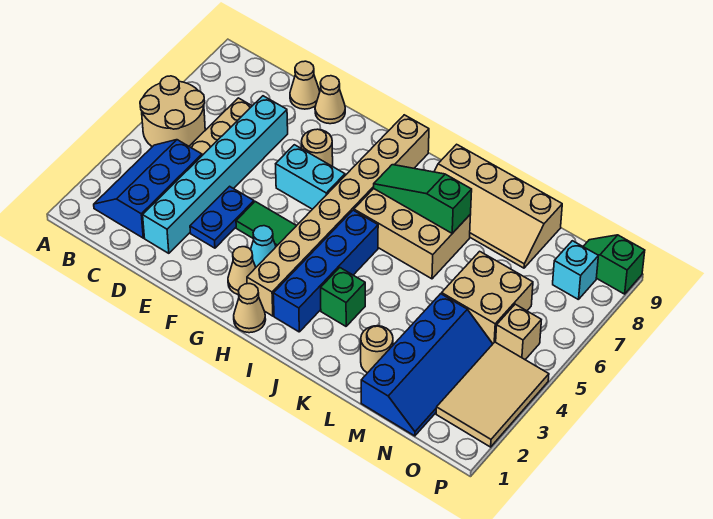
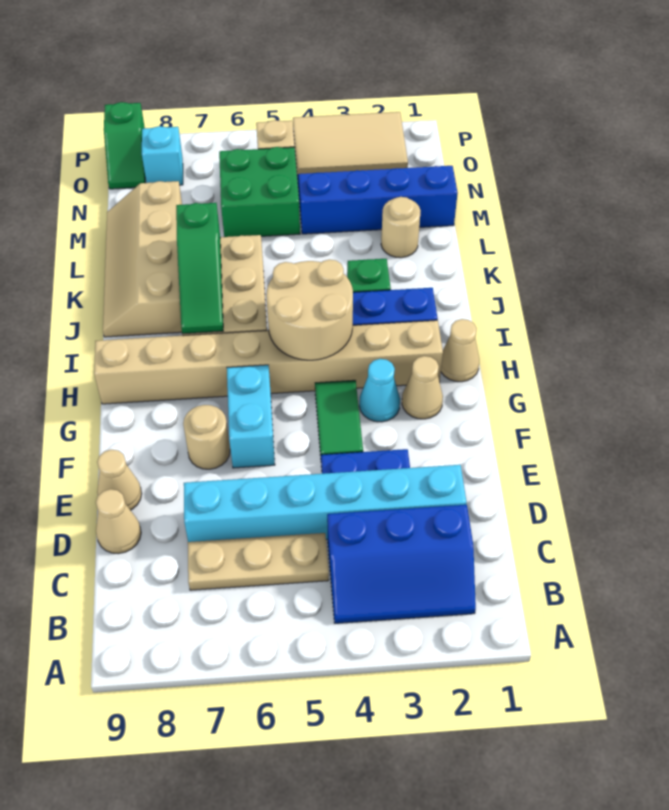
tan round brick A5:B6 level 1 -> tan round brick H4:I5 level 2
tan slope J8:M9 level 1 top 9 -> tan slope J8:M9 level 1 top 8
tan brick M5:N6 level 1 -> green brick M5:N6 level 1

